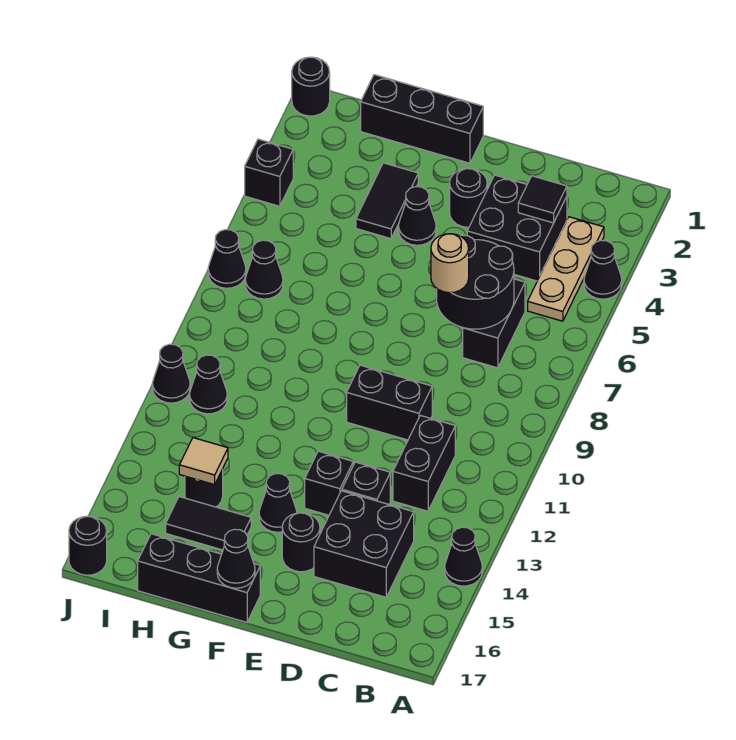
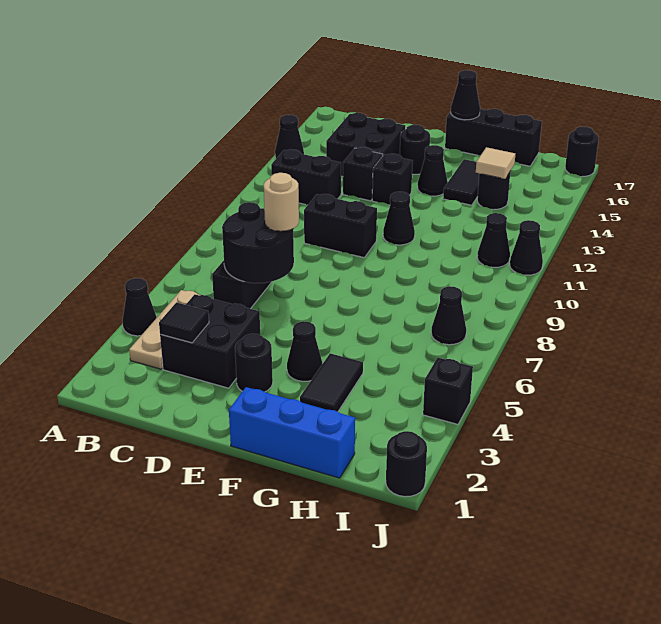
black brick C11:C12 level 1 -> black brick B12:C12 level 1
black brick F1:H1 level 1 -> blue brick F1:H1 level 1
black tile G15:H15 level 1 -> black tile G14:G15 level 1
black cone J7 level 1 -> black cone F11 level 1

